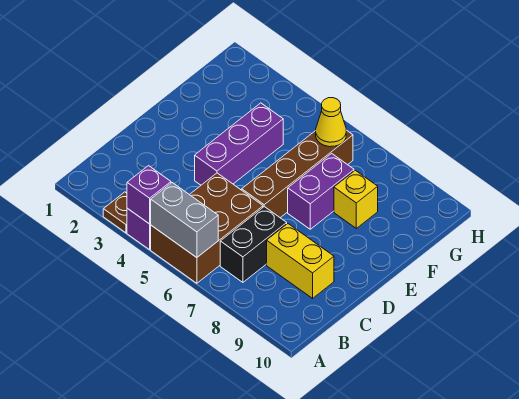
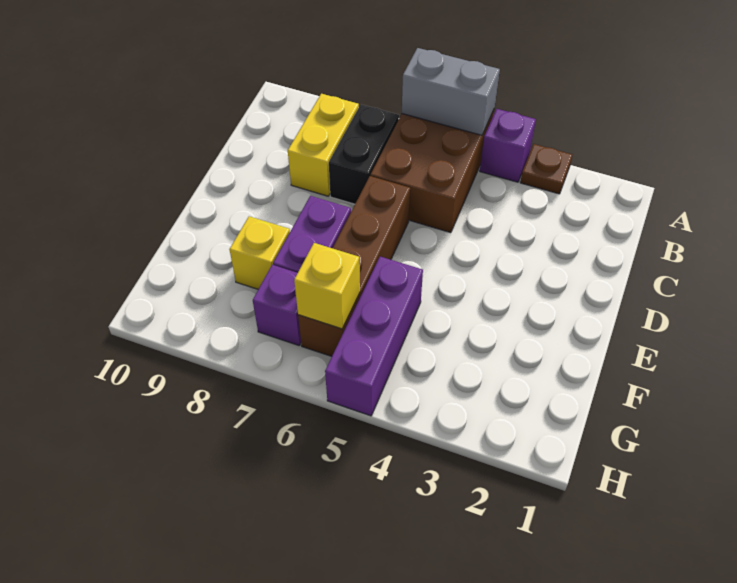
purple brick A4 level 2 -> purple brick G7 level 1
yellow brick C8:C9 level 1 -> yellow brick B8:C8 level 1
purple brick D4:F4 level 1 -> purple brick F5:H5 level 1
yellow cone G6 level 2 -> yellow brick G6 level 2

